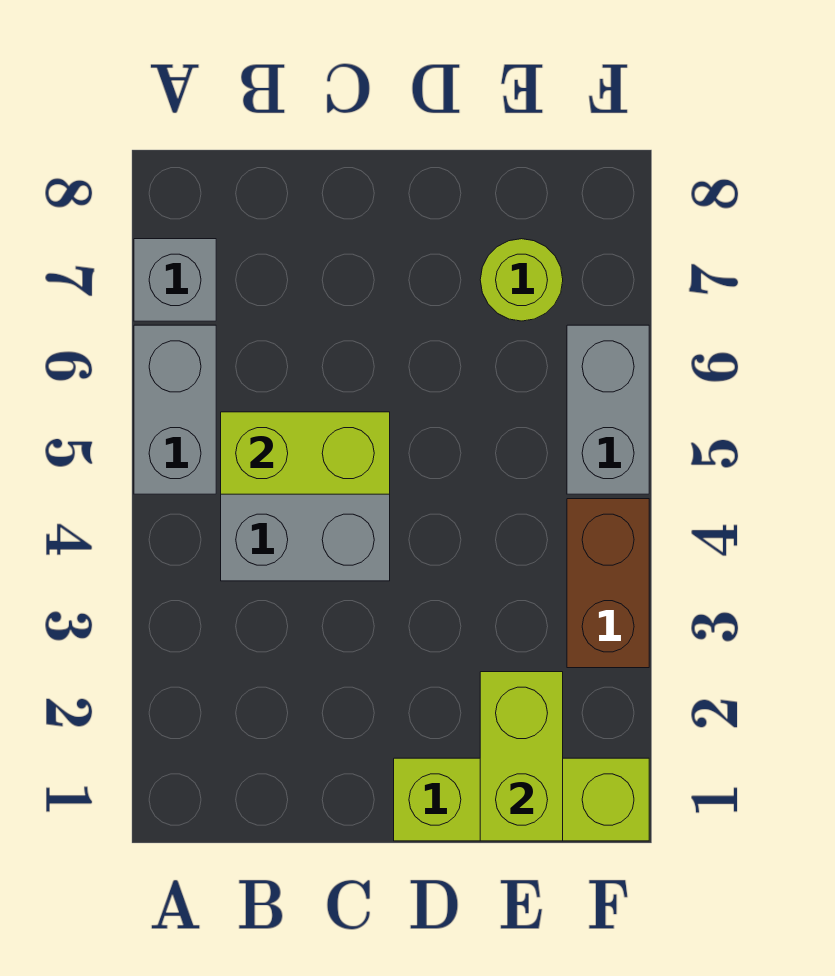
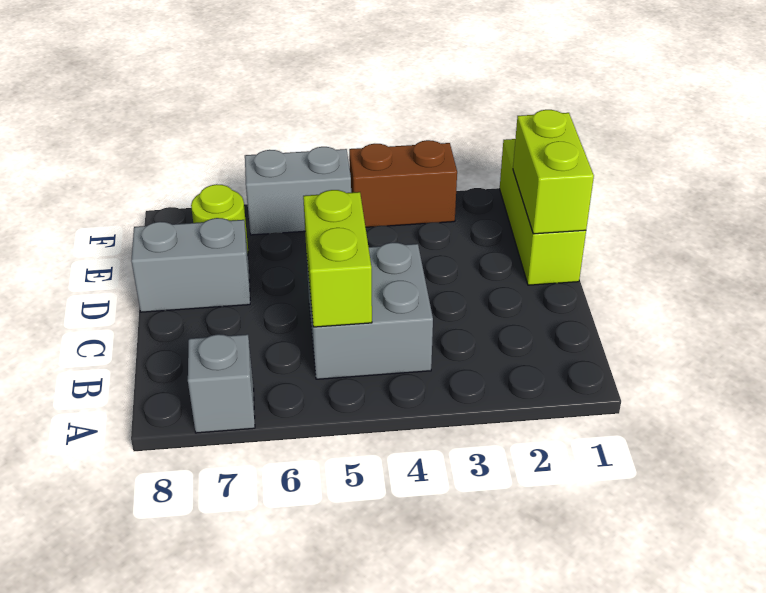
grey brick A5:A6 level 1 -> grey brick D7:D8 level 1
lime brick E1:E2 level 2 -> lime brick D1:E1 level 2

